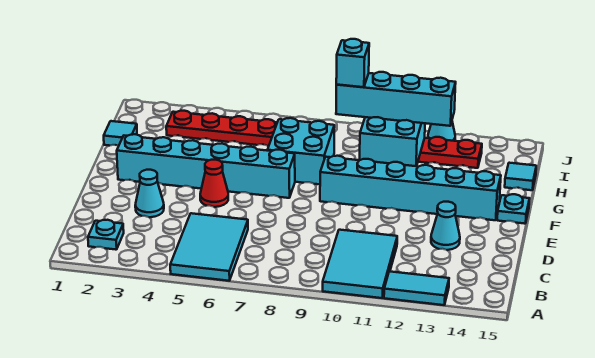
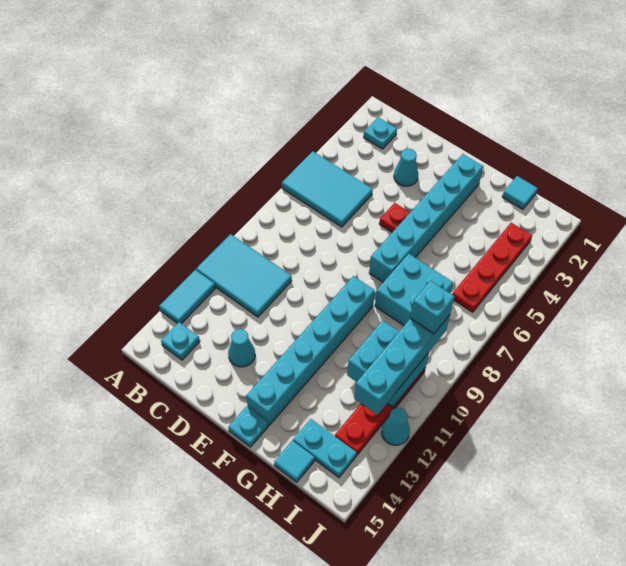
none -> cyan plate B14 level 1
red cone E5 level 1 -> red plate E5 level 1
none -> cyan plate H14:I14 level 1

